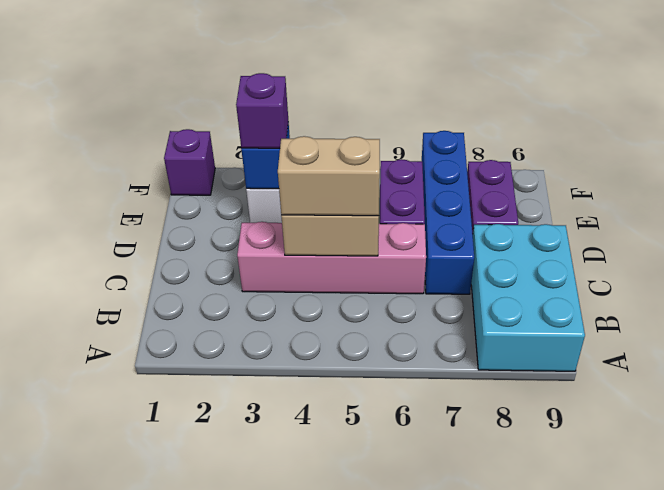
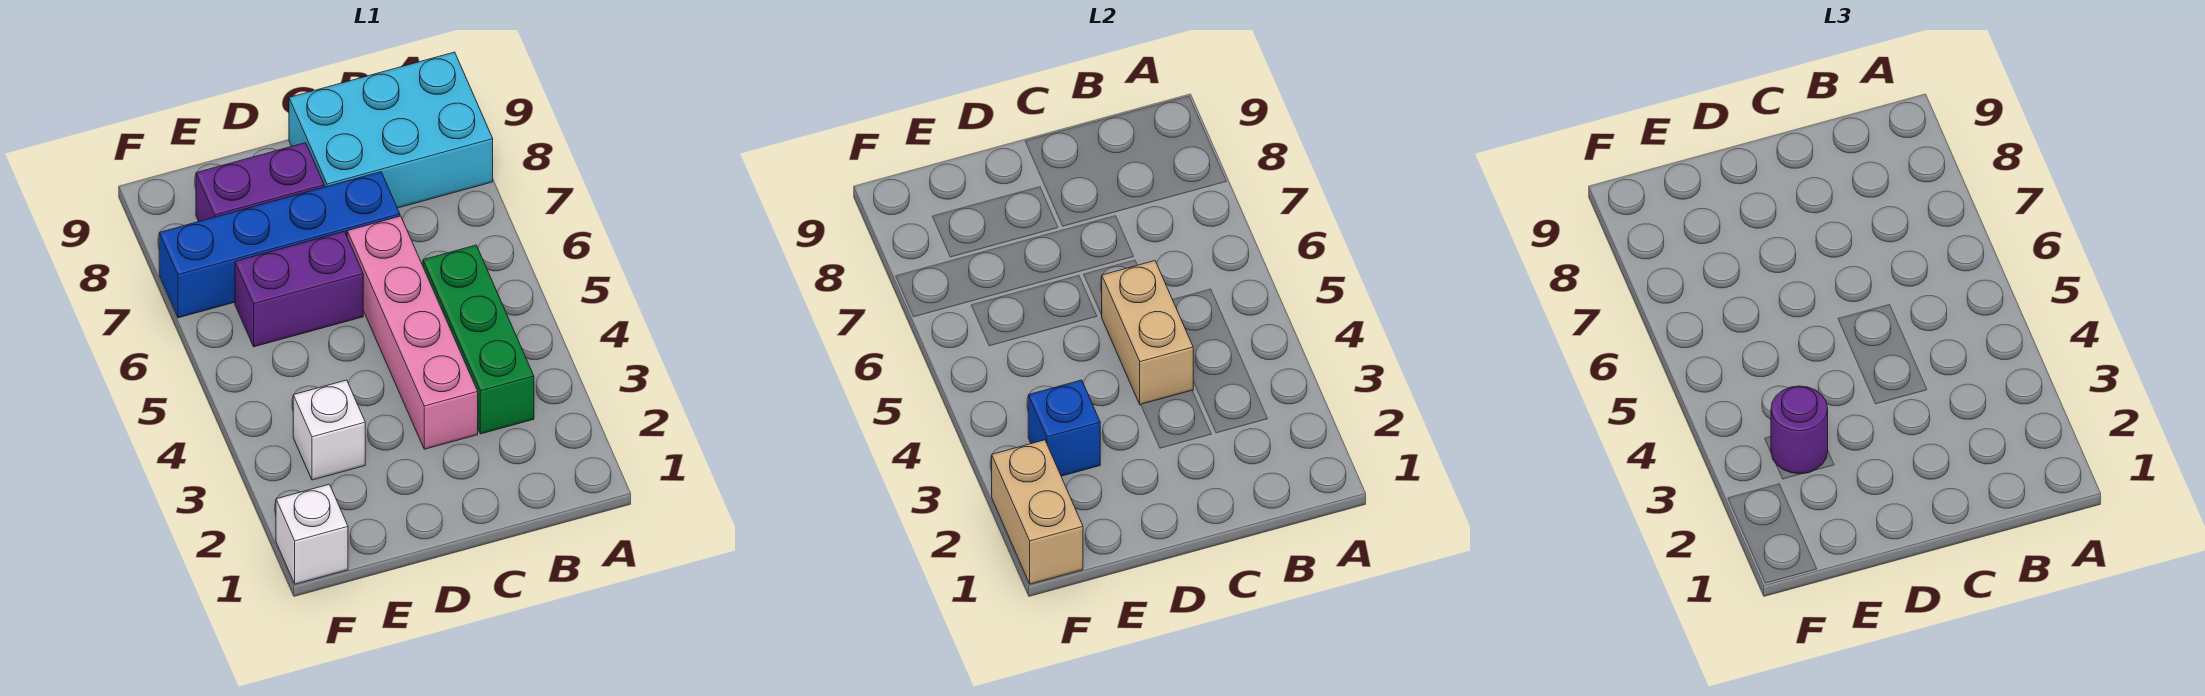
none -> green brick B3:B5 level 1
tan brick C4:C5 level 3 -> tan brick F1:F2 level 2
purple brick E3 level 3 -> purple round brick E3 level 3
purple brick F1 level 1 -> white brick F1 level 1

